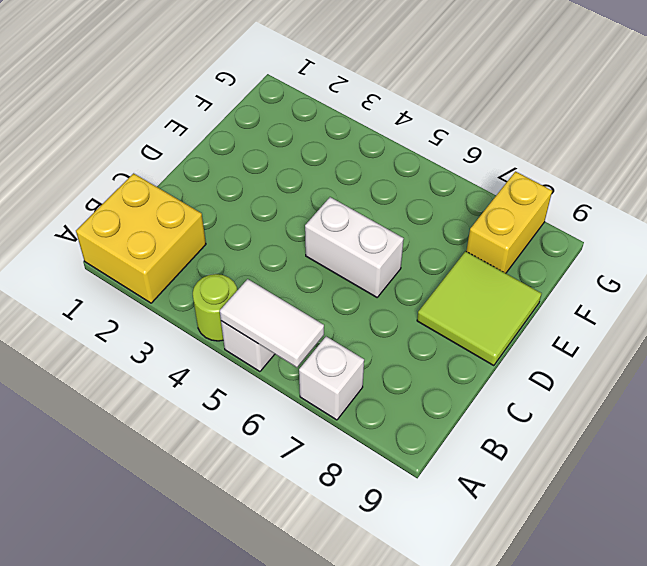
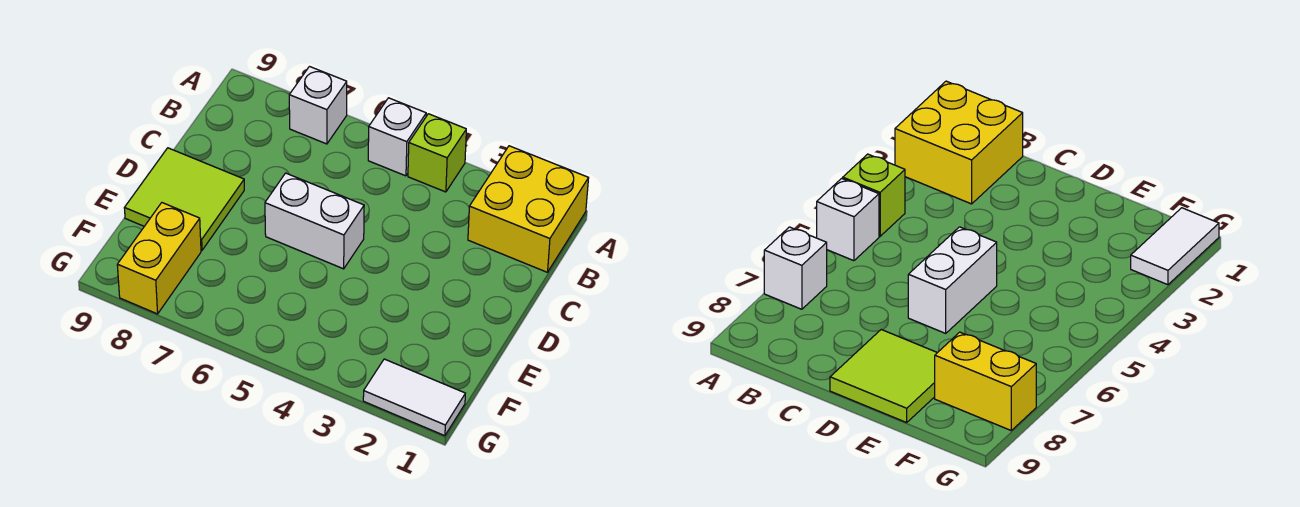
lime round brick A4 level 1 -> lime brick A4 level 1
white tile A5:A6 level 2 -> white tile G1:G2 level 1

